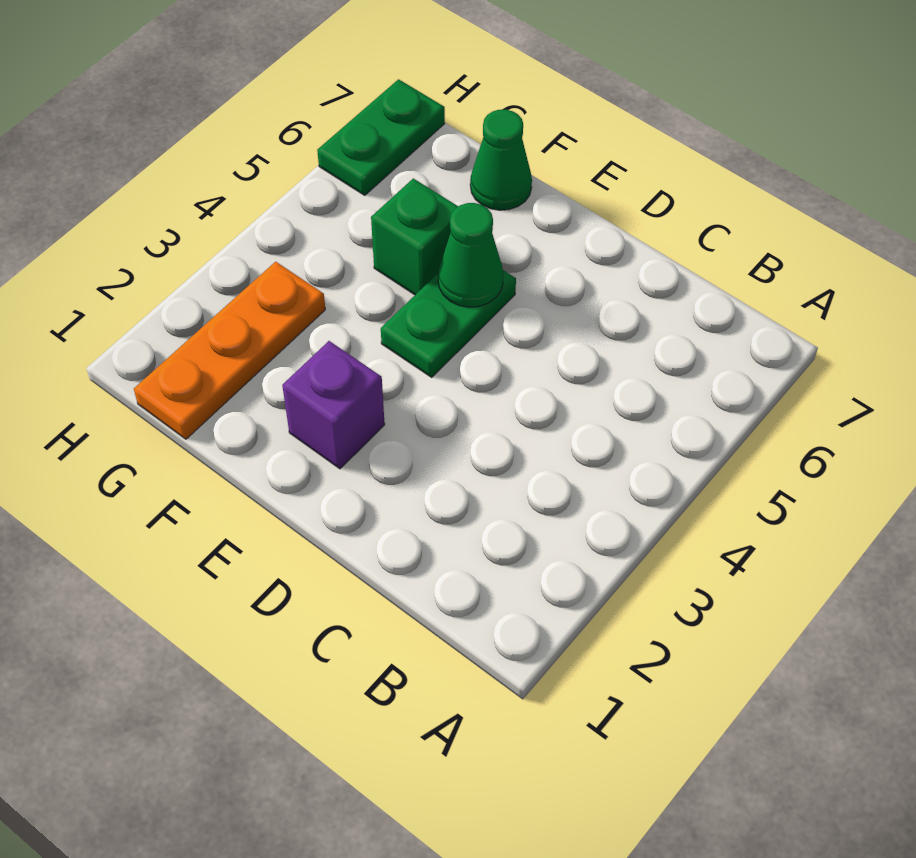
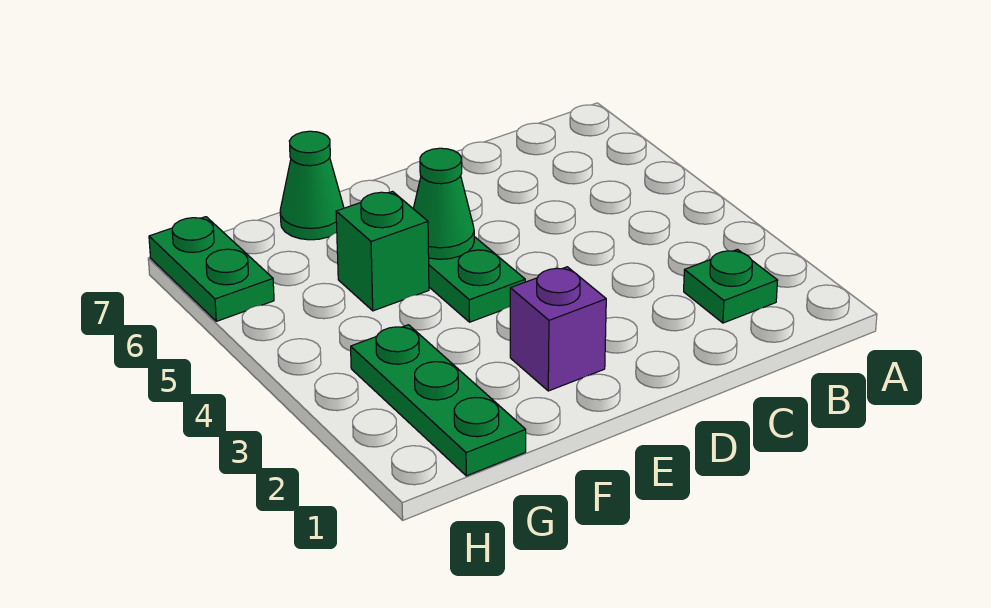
none -> green plate B2 level 1
orange plate G1:G3 level 1 -> green plate G1:G3 level 1

